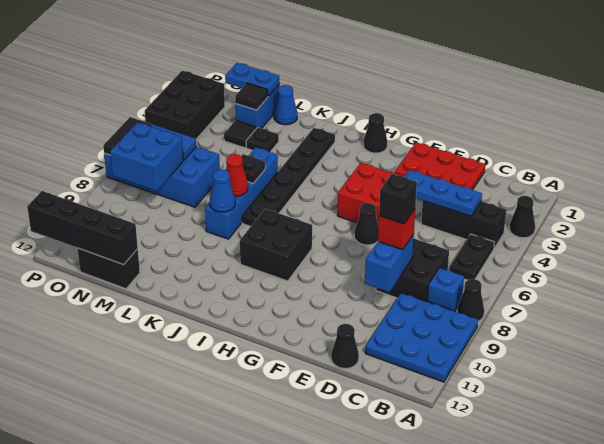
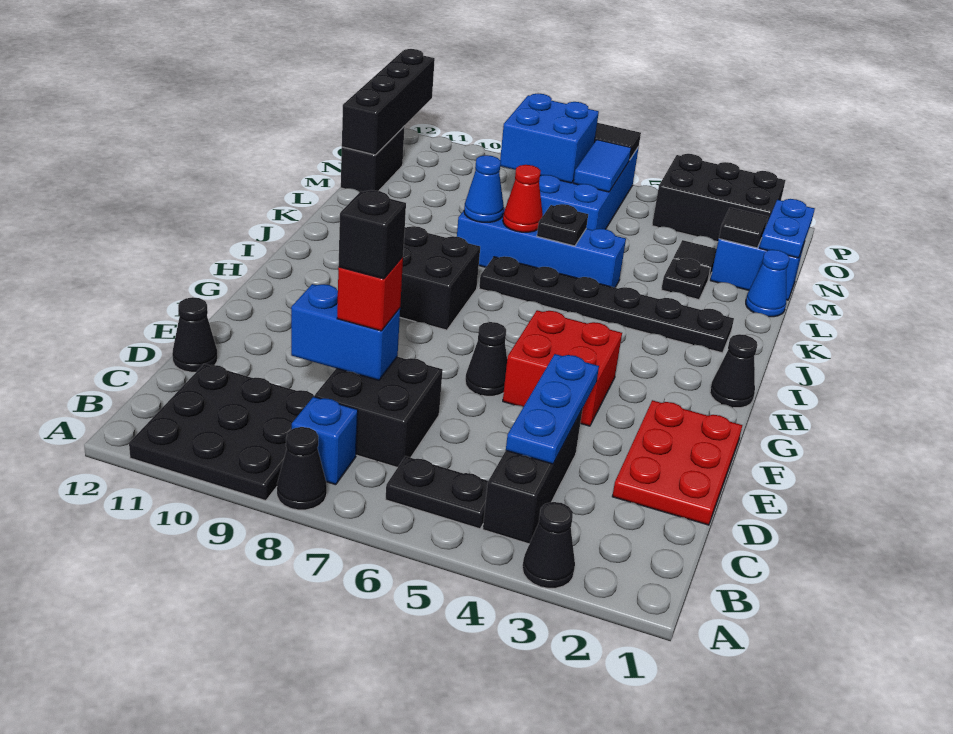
blue plate A9:C11 level 1 -> black plate A9:C11 level 1

